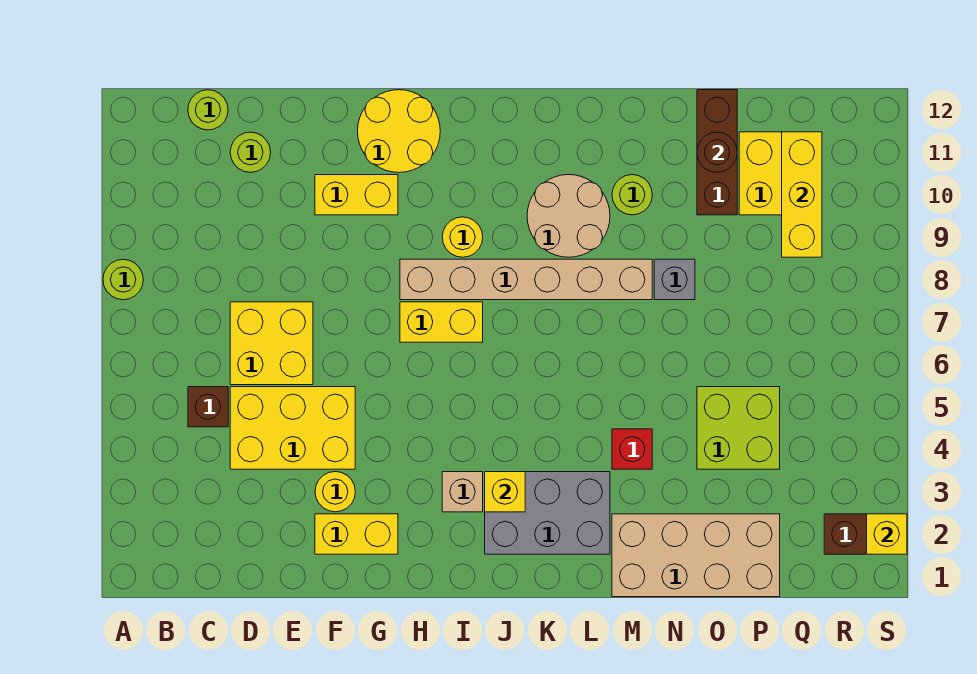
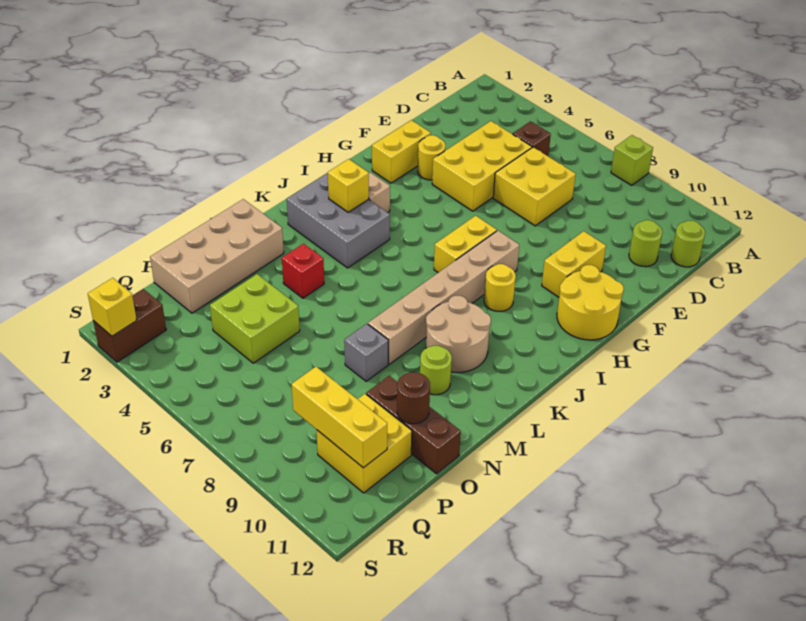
lime round brick A8 level 1 -> lime brick A8 level 1
grey brick J2:L3 level 1 -> grey brick J2:K4 level 1

